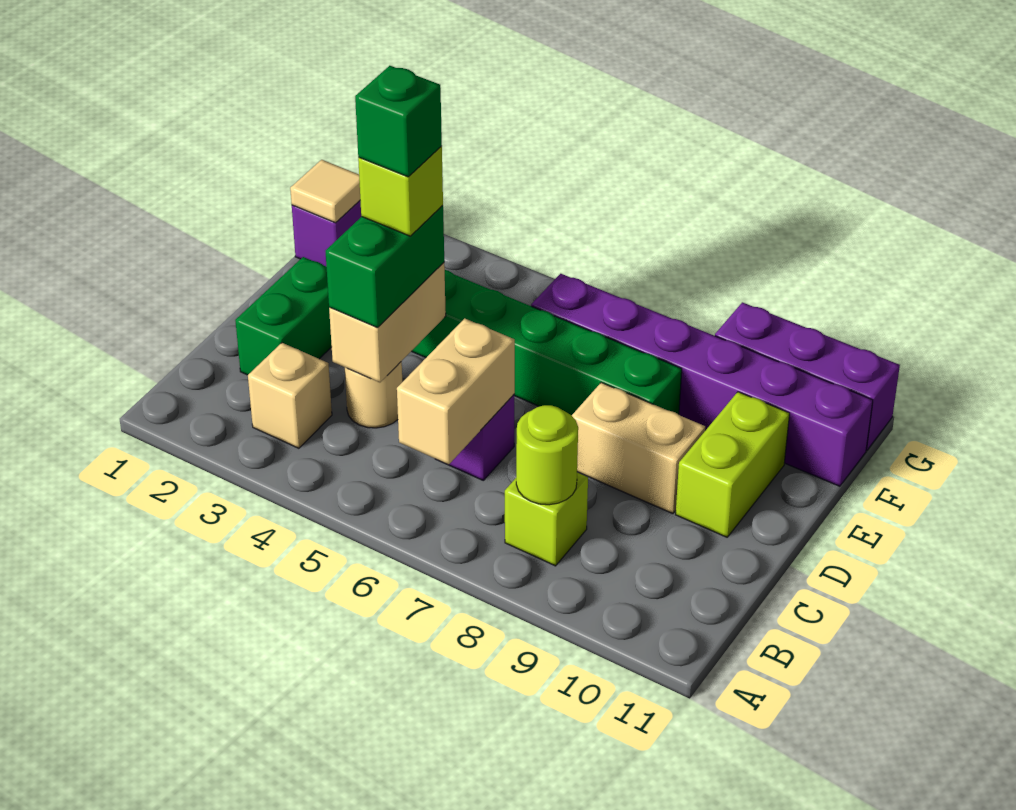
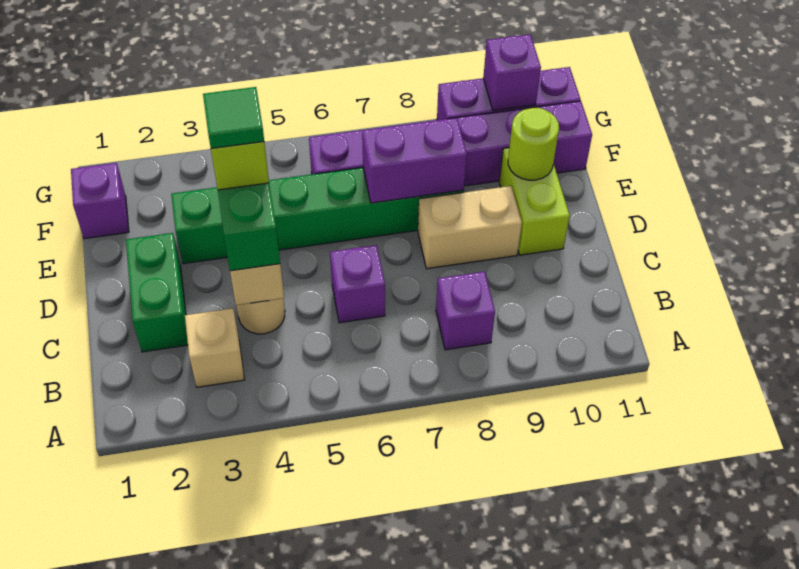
tan brick B6:C6 level 2 -> none
lime brick B8 level 1 -> purple brick B8 level 1
lime round brick B8 level 2 -> lime round brick E10 level 2
green brick D4 level 5 -> green tile D4 level 5
none -> purple brick E7:E8 level 2
tan tile F1 level 2 -> none
none -> purple brick G10 level 2

